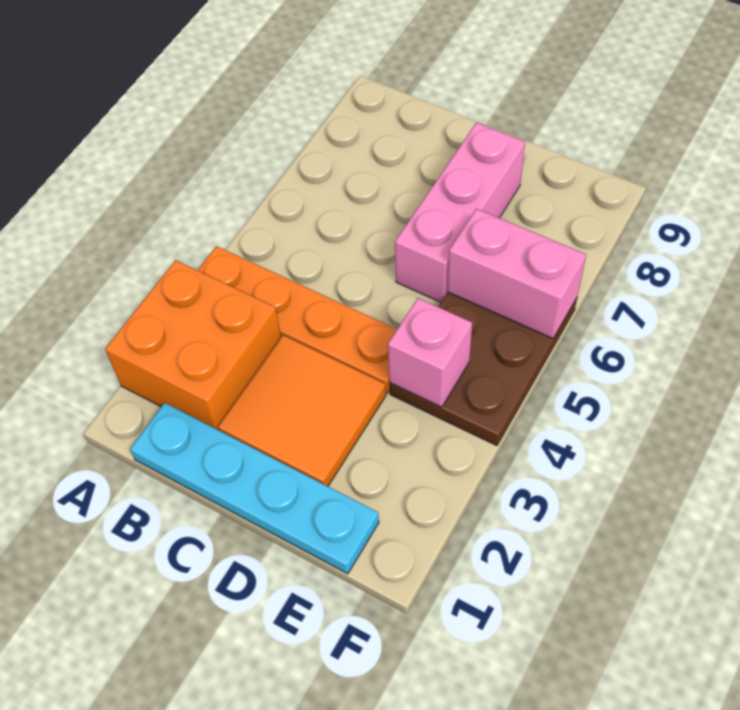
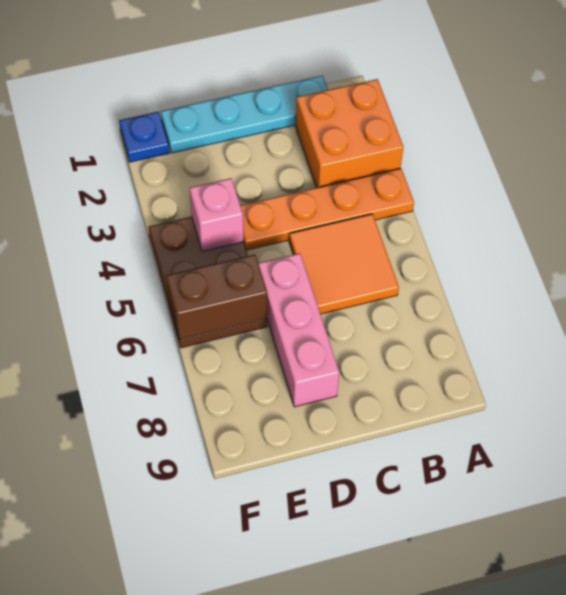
orange tile C2:D3 level 1 -> orange tile B5:C6 level 1
pink brick E6:F6 level 2 -> brown brick E6:F6 level 2
none -> blue plate F1 level 1

